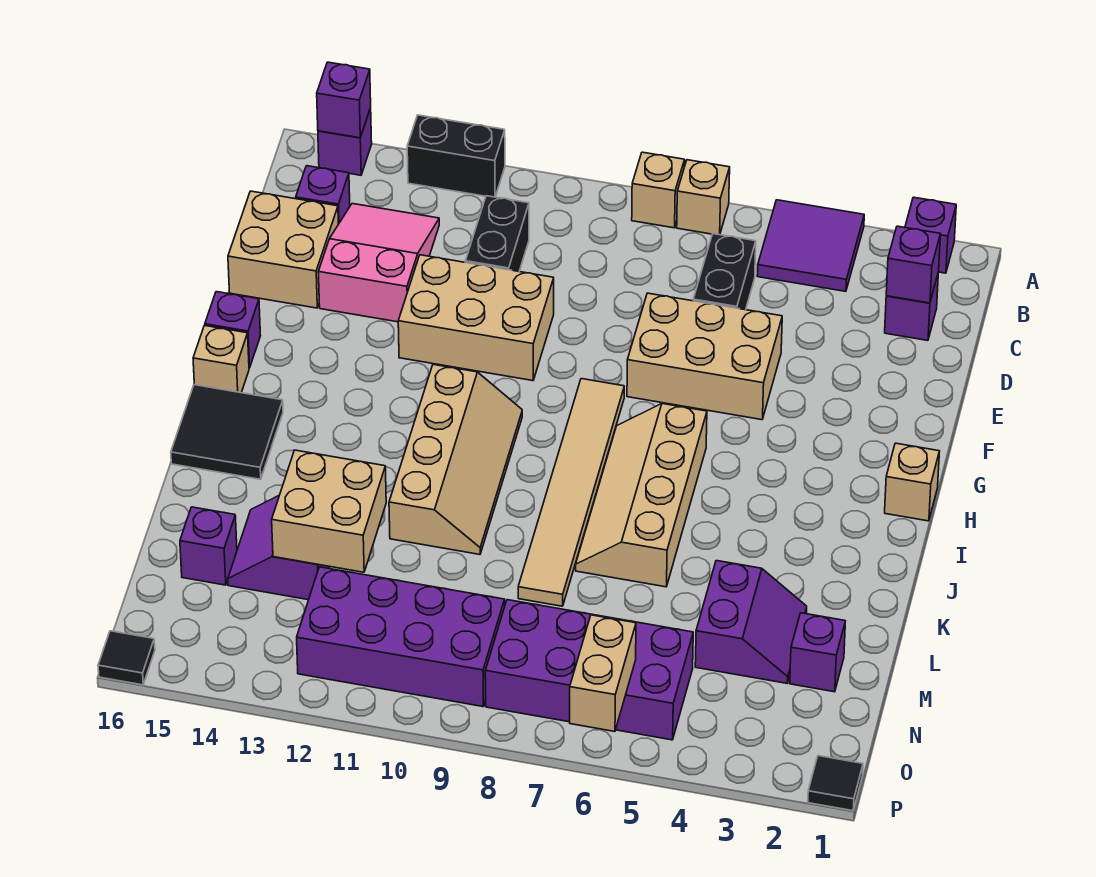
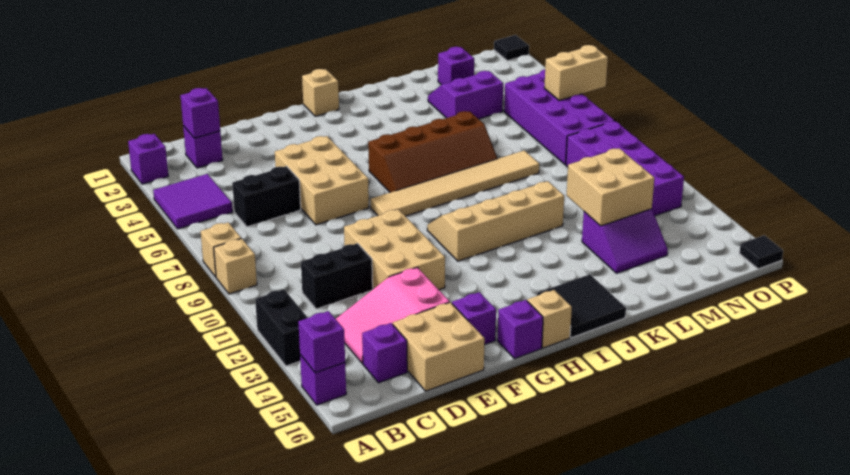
tan brick A7 level 1 -> tan brick A9 level 1
tan slope H6:K7 level 1 top 6 -> brown slope H6:K7 level 1 top 6
purple brick M15 level 1 -> purple brick F15 level 1

